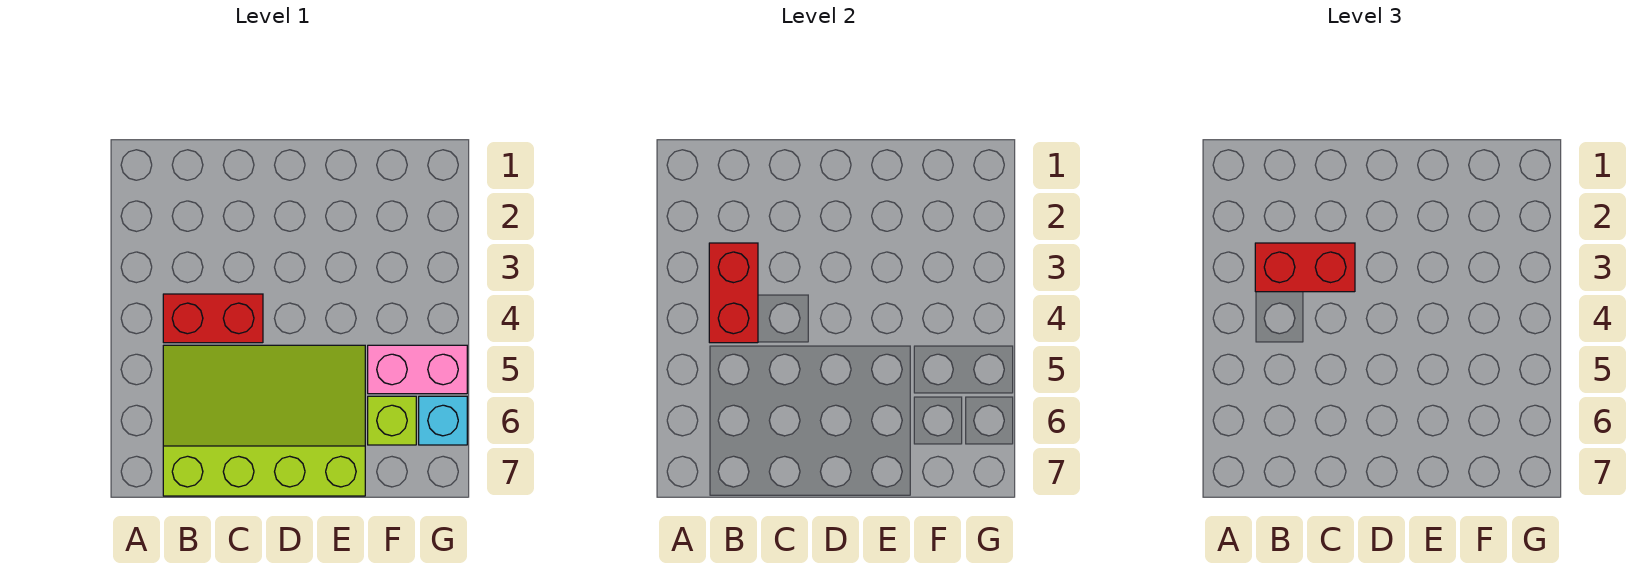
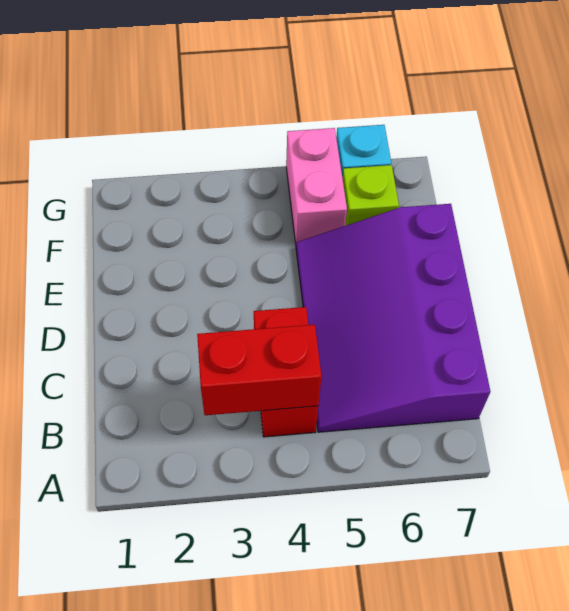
red brick B3:C3 level 3 -> none
lime slope B5:E7 level 1 top 7 -> purple slope B5:E7 level 1 top 7

